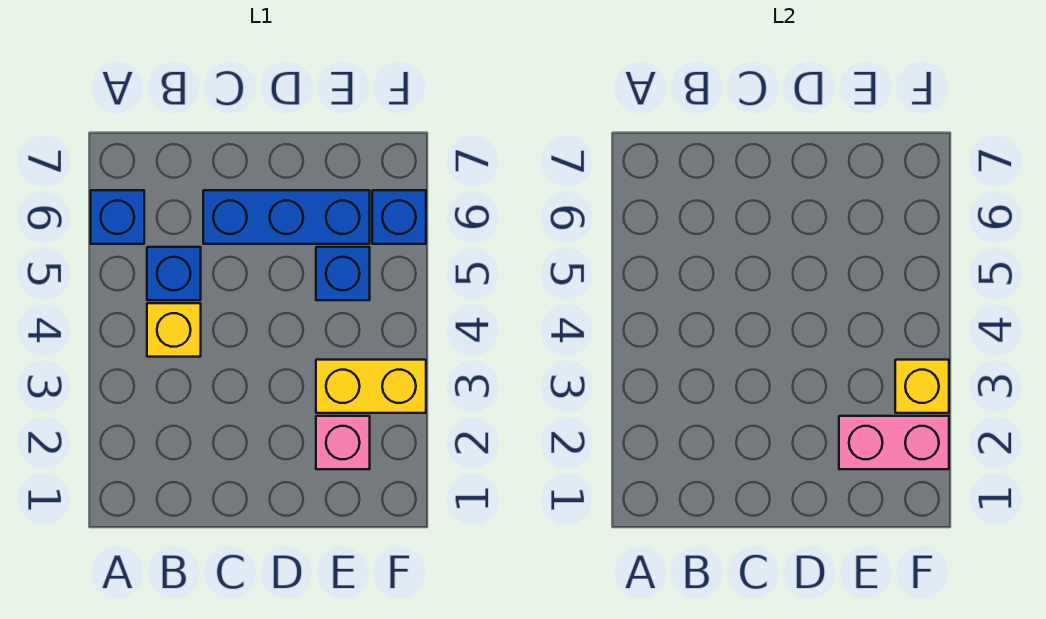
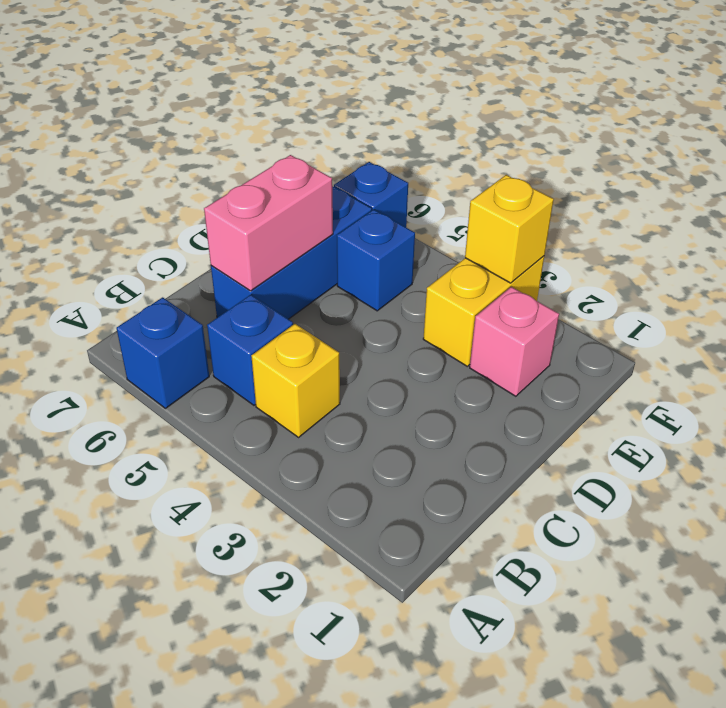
pink brick E2:F2 level 2 -> pink brick C6:D6 level 2

